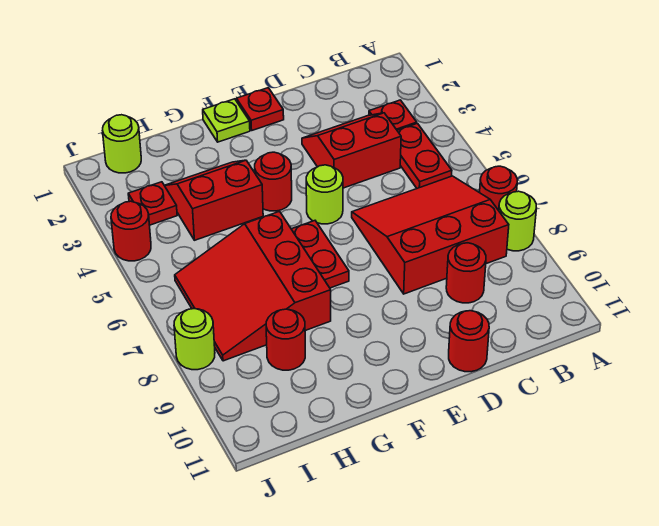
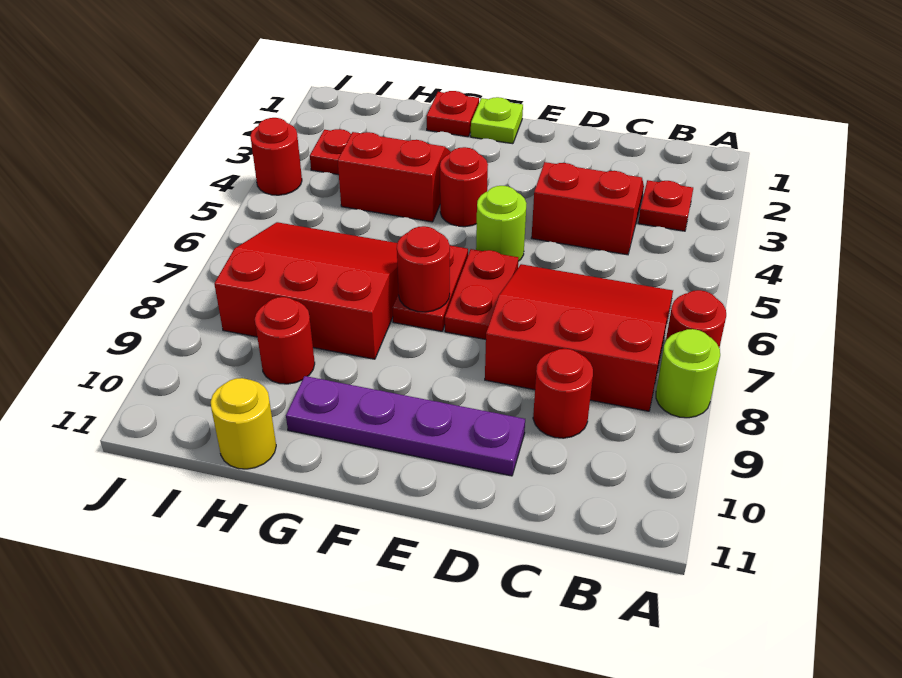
red plate B4:B5 level 1 -> red plate E6:E7 level 1
none -> purple plate D10:G10 level 1
red round brick D11 level 1 -> red round brick F7 level 2
red plate E1 level 1 -> red plate G1 level 1
red slope G6:I8 level 1 top G -> red slope G6:I8 level 1 top 8
none -> yellow round brick H11 level 1
lime round brick I1 level 1 -> none
lime round brick J8 level 1 -> none

